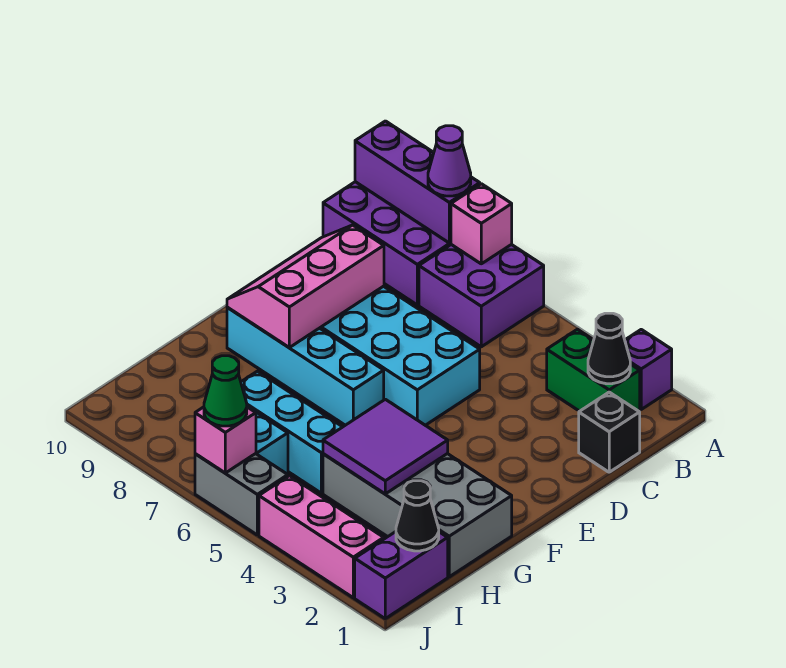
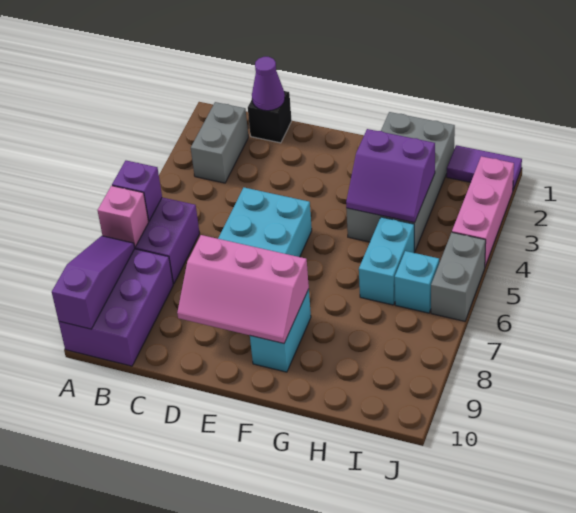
purple brick A2 level 1 -> purple brick A6 level 2
purple brick A8:A10 level 2 -> purple slope A8:A10 level 2 top 10
purple cone A8 level 3 -> purple cone C1 level 2
green brick B2:B3 level 1 -> grey brick B2:B3 level 1
black cone B2 level 2 -> none
cyan brick F6:F9 level 1 -> cyan brick F8:F9 level 1
purple tile G3:H4 level 2 -> purple slope G3:H4 level 2 top 3
cyan brick H5:H7 level 1 -> cyan brick H5:H6 level 1
purple brick I1:J1 level 1 -> purple tile I1:J1 level 1
black cone I1 level 2 -> none
pink brick J6 level 2 -> none
green cone J6 level 3 -> none

